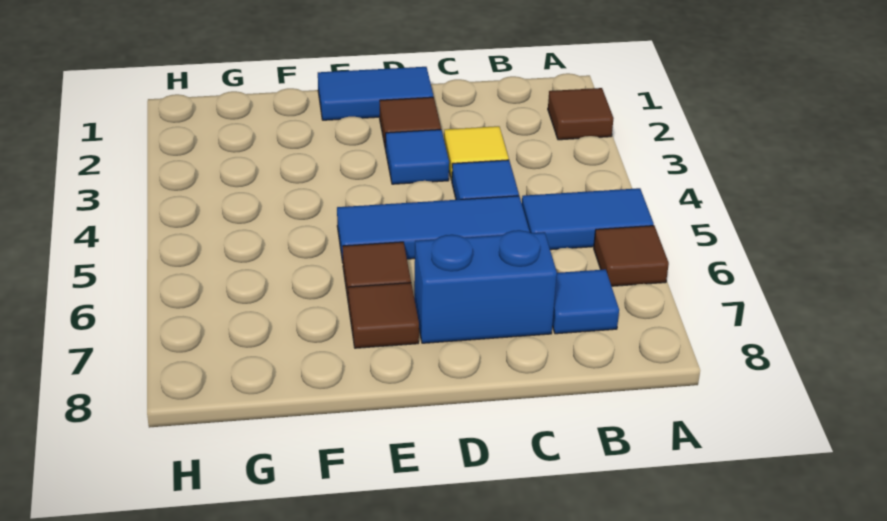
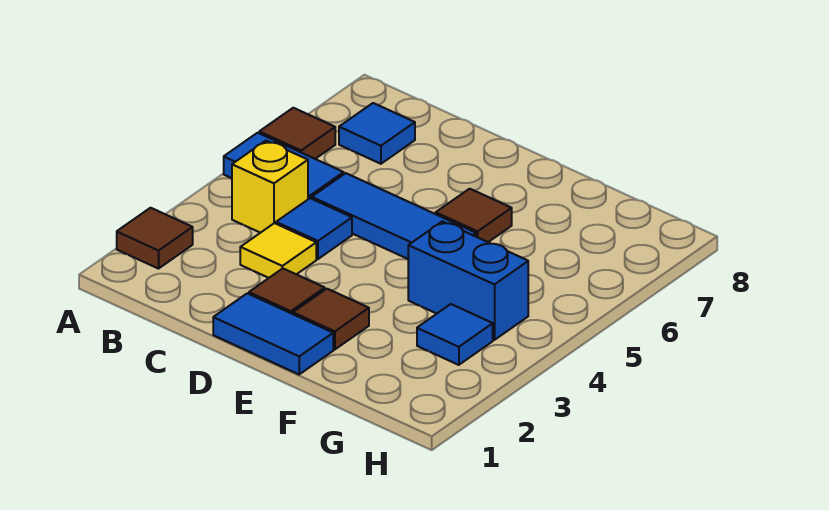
none -> yellow brick B4 level 1
blue brick C7:D7 level 1 -> blue brick F4:G4 level 1
blue tile D3 level 1 -> blue tile G3 level 1
brown tile E7 level 1 -> brown tile E2 level 1

